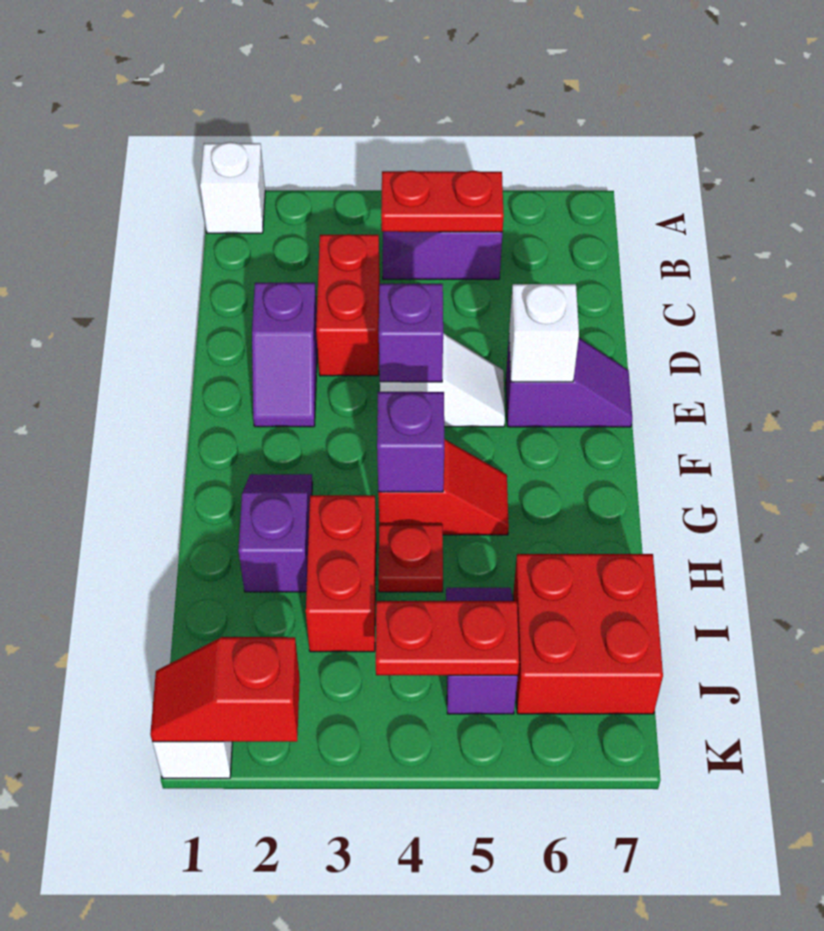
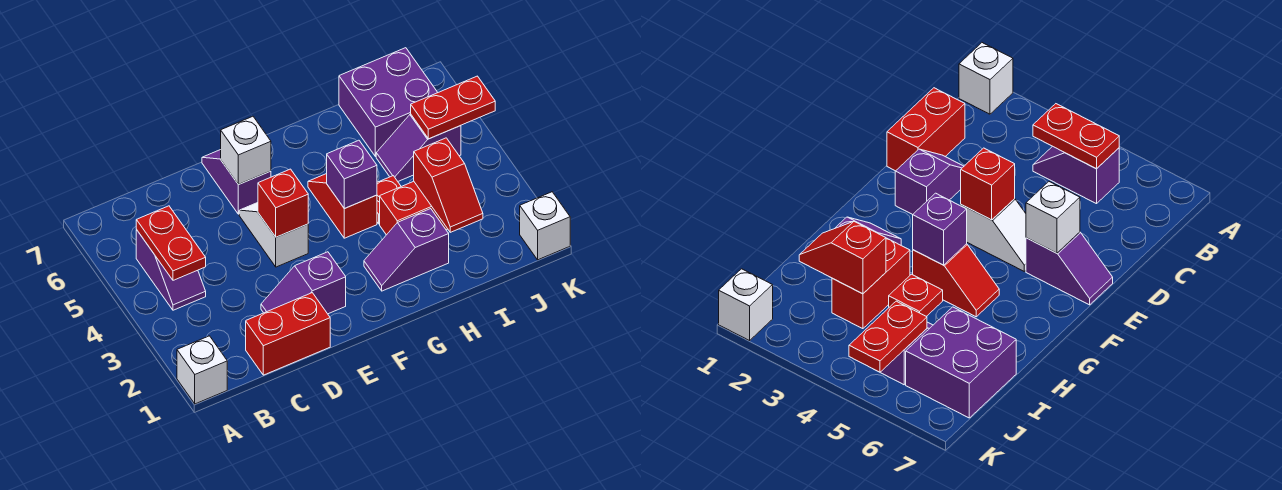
red brick C3:D3 level 1 -> red brick C1:D1 level 1
purple slope D2:E2 level 1 top D -> purple slope D2:E2 level 1 top E
purple brick E4 level 2 -> red brick E4 level 2
red brick I6:J7 level 1 -> purple brick I6:J7 level 1
red plate J4:J5 level 2 -> red plate J5:K5 level 2
red slope K1:K2 level 2 top 2 -> red slope I2:I3 level 2 top 3

